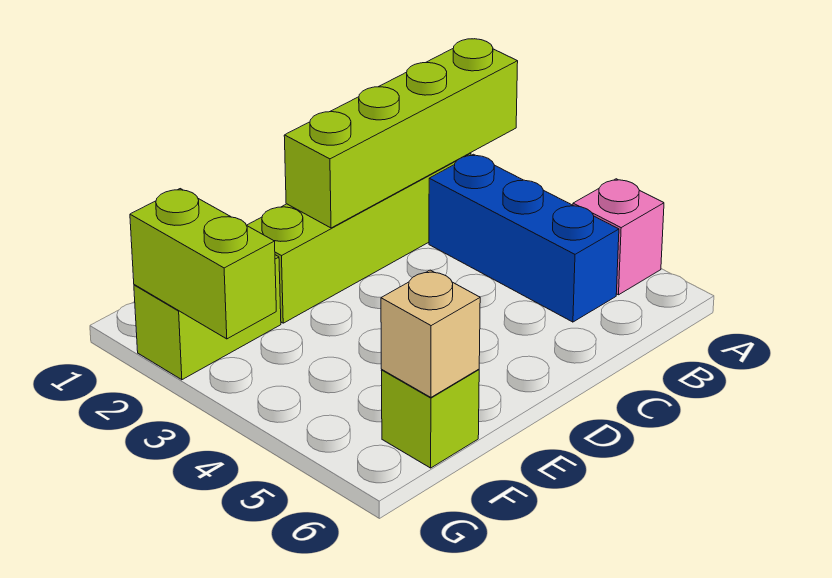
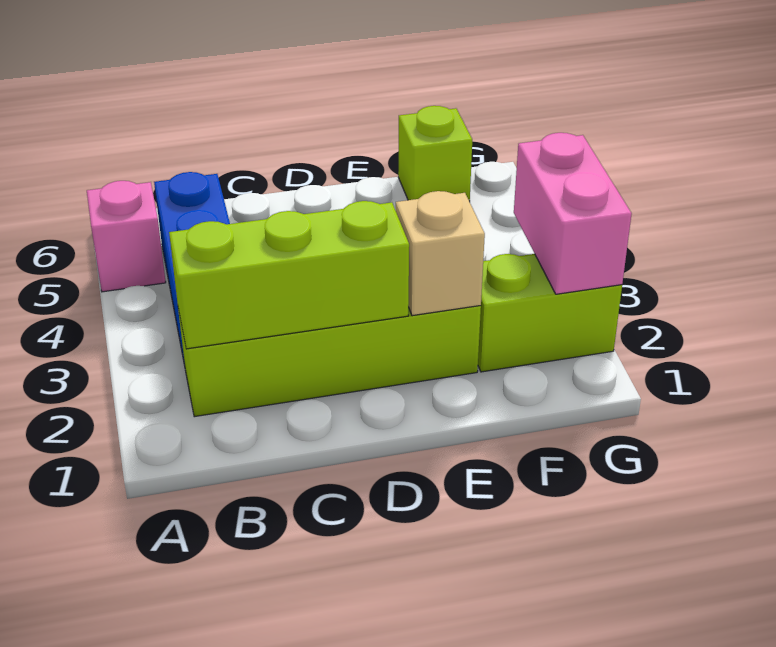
lime brick A2:D2 level 2 -> lime brick B2:D2 level 2
tan brick F6 level 2 -> tan brick E2 level 2
lime brick G2:G3 level 2 -> pink brick G2:G3 level 2

